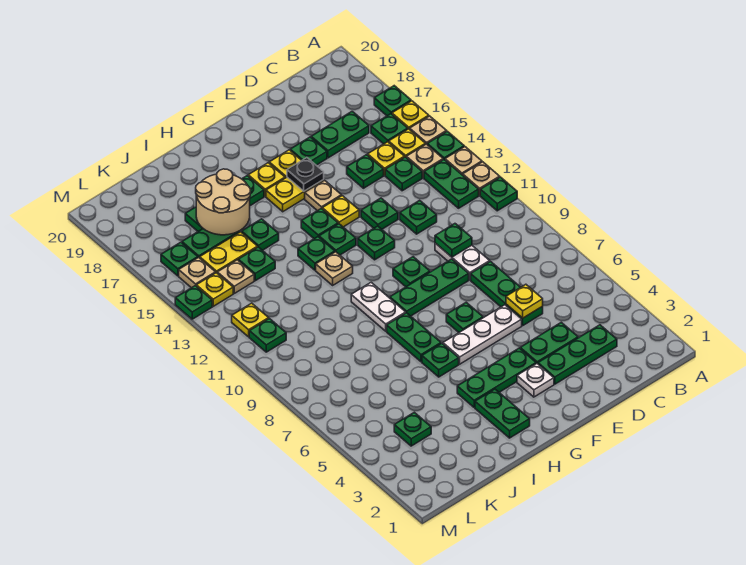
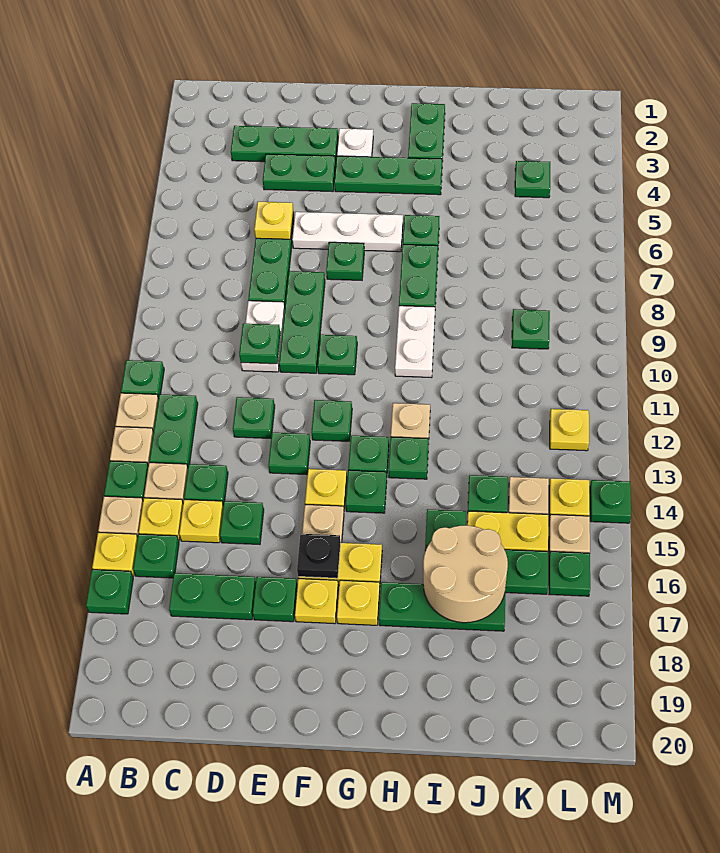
green plate E9:G9 level 1 -> green plate E8:E10 level 1
green plate L11 level 1 -> green plate K9 level 1

